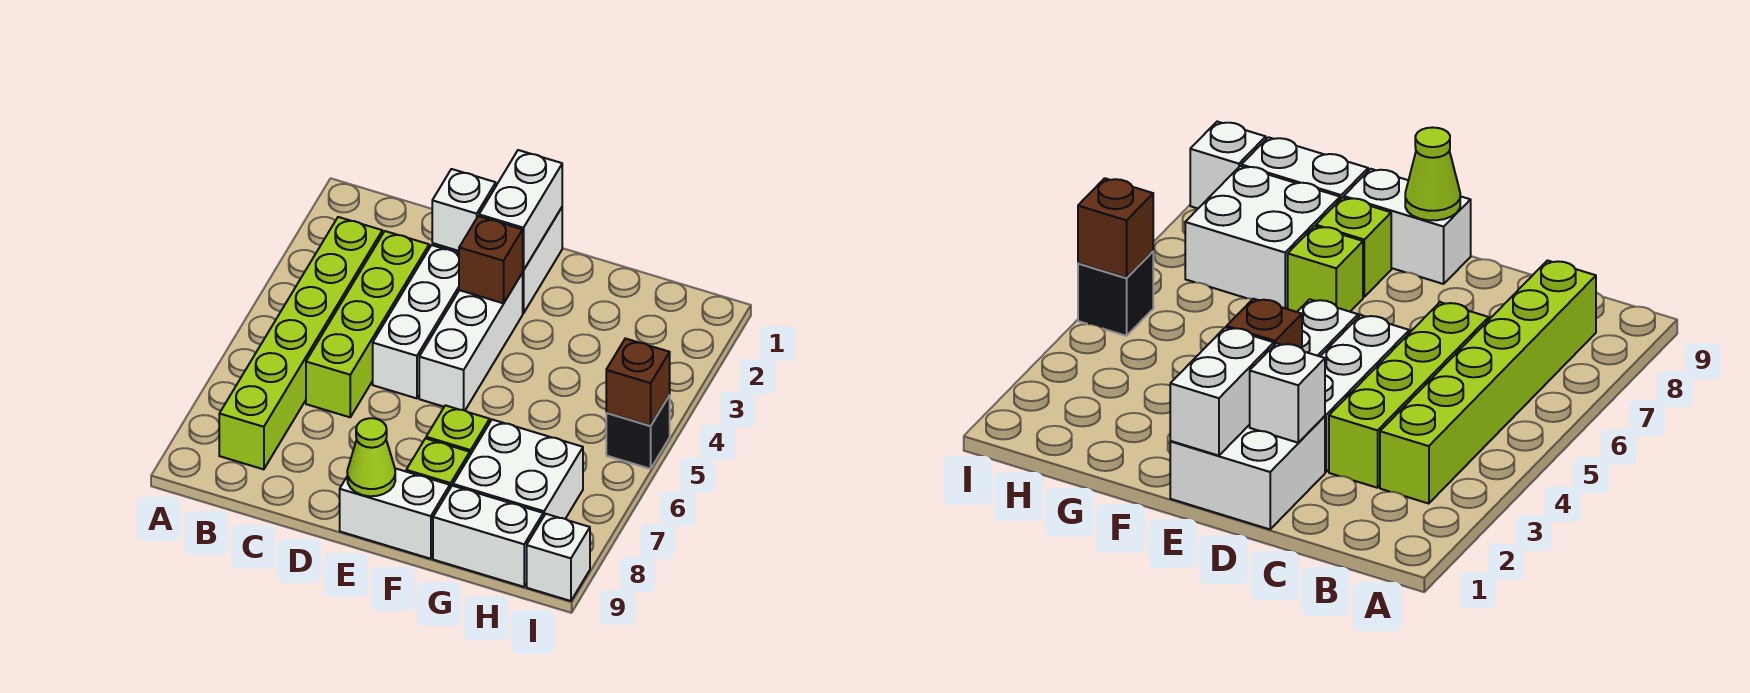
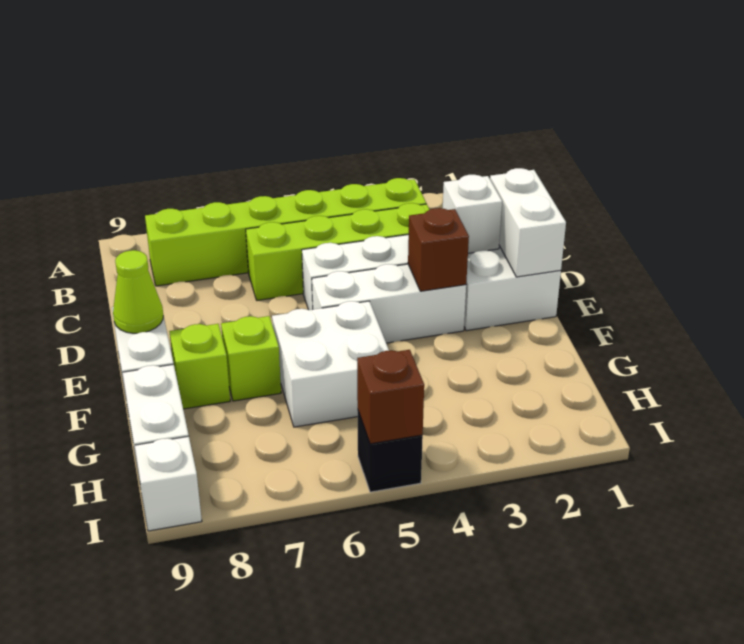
white brick E1:E2 level 2 -> white brick D1:E1 level 2
white brick G7:H8 level 1 -> white brick F5:G6 level 1

